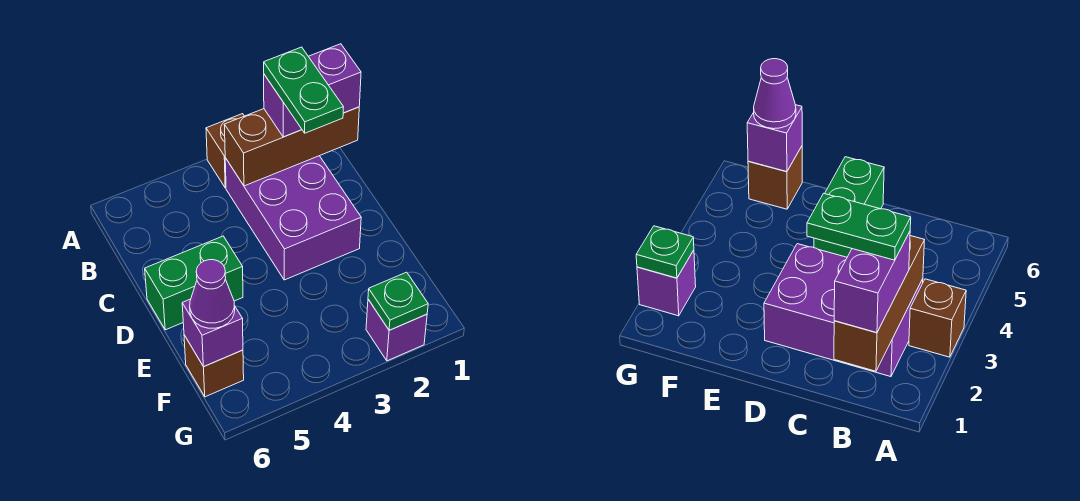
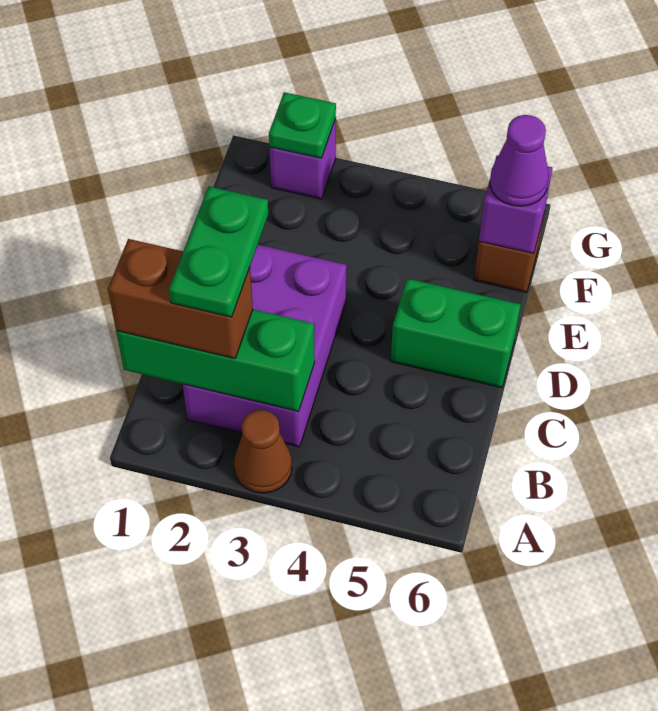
brown brick A3 level 1 -> brown cone A3 level 1
brown brick B1:B3 level 2 -> green brick B1:B3 level 2
purple brick B1:B2 level 3 -> brown brick B1:B2 level 3

